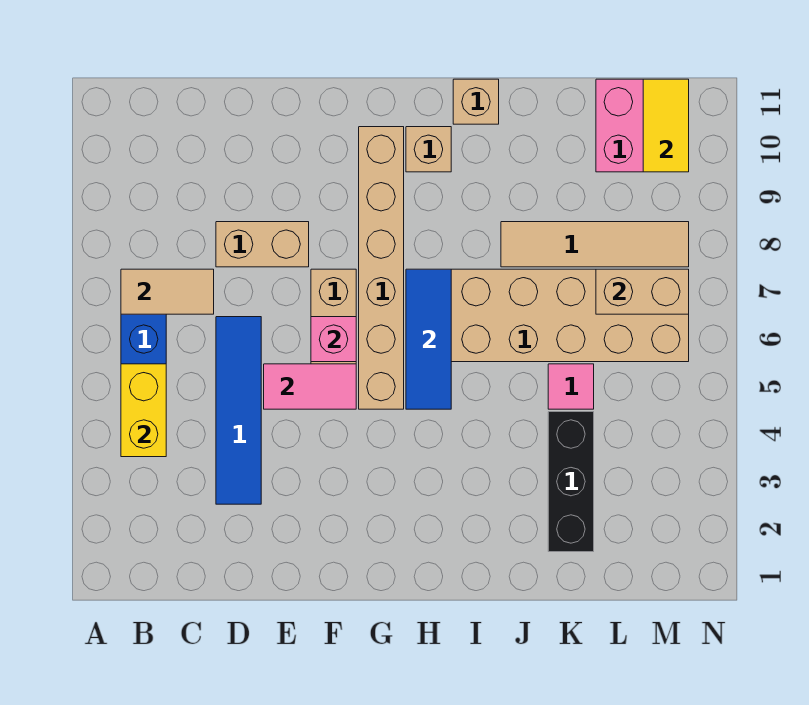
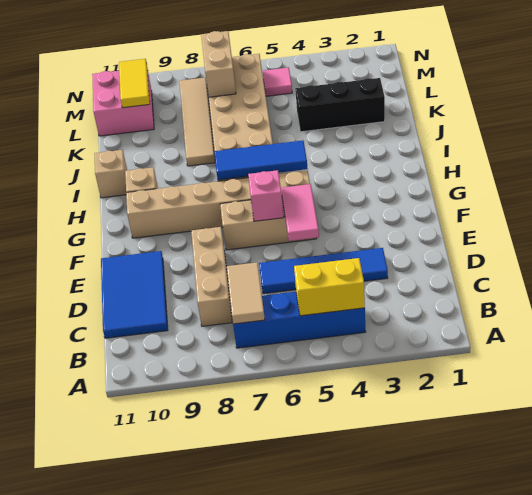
none -> blue tile C10:E11 level 1
tan brick D8:E8 level 1 -> tan brick C8:E8 level 1
pink tile K5 level 1 -> pink tile M5 level 1
yellow tile M10:M11 level 2 -> yellow tile L10:M10 level 2

